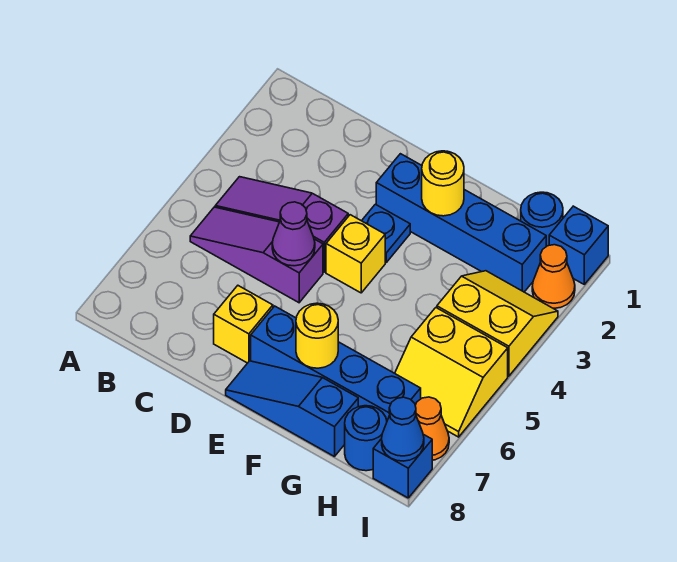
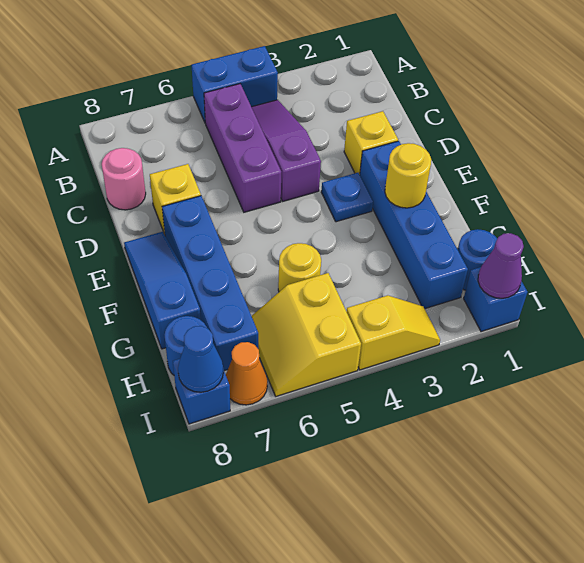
none -> blue brick A4:A5 level 1
purple slope B5:D5 level 1 top D -> purple brick B5:D5 level 1
none -> pink round brick C8 level 1
purple cone D5 level 2 -> purple cone I1 level 2
yellow brick E4 level 1 -> yellow brick D2 level 1
yellow round brick F7 level 2 -> yellow round brick G5 level 1
yellow slope H3:I4 level 1 top 4 -> yellow slope I3:I4 level 1 top 4
orange cone I2 level 1 -> none

